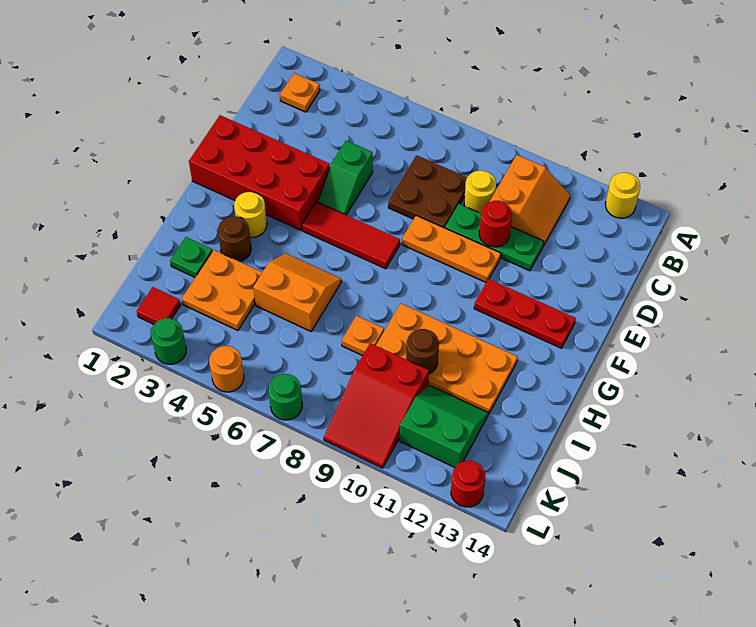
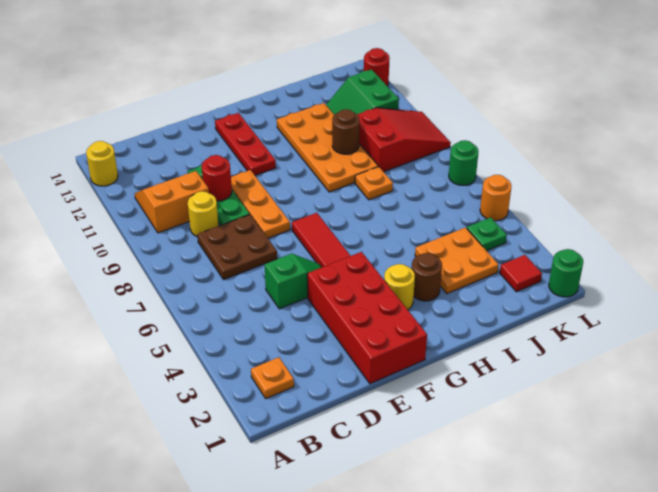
orange slope H5:I6 level 1 top I -> none
green plate I2 level 1 -> green plate K4 level 1
green round brick L3 level 1 -> green round brick L1 level 1

